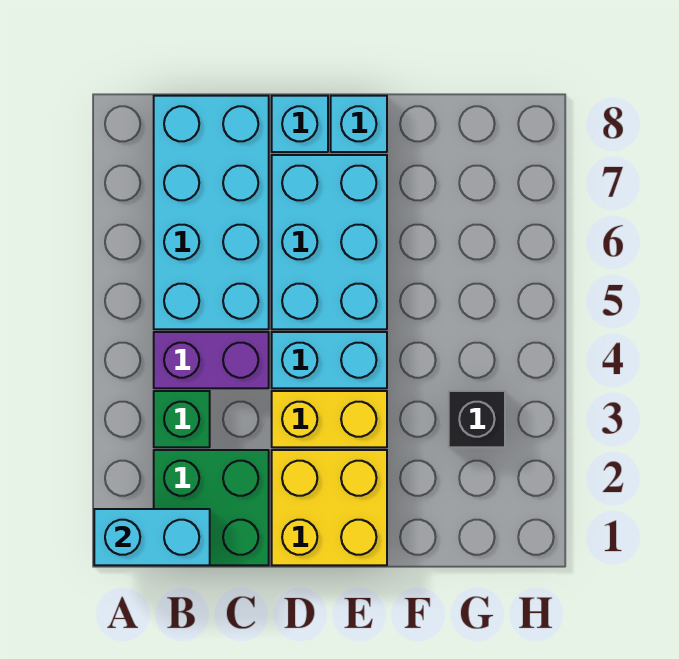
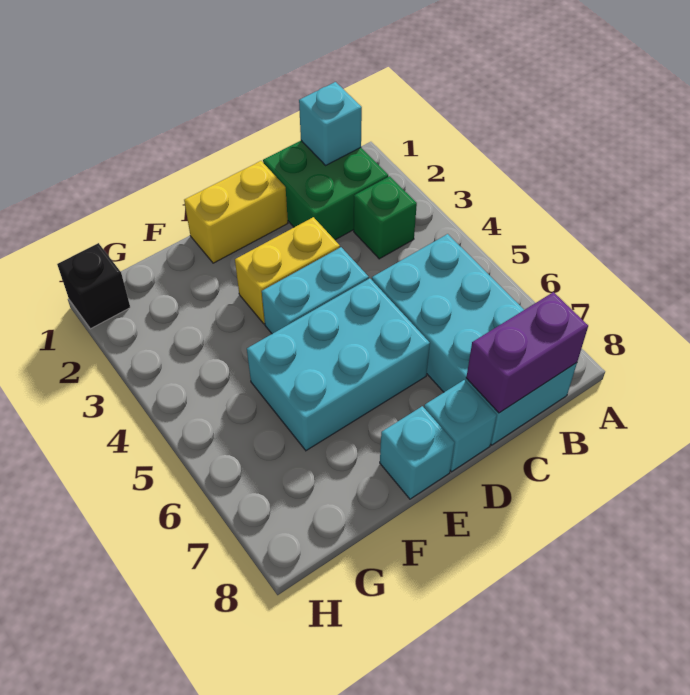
cyan brick A1:B1 level 2 -> cyan brick B1 level 2
purple brick B4:C4 level 1 -> purple brick B8:C8 level 2
yellow brick D1:E2 level 1 -> yellow brick D1:E1 level 1
cyan brick D5:E7 level 1 -> cyan brick D5:F6 level 1
black brick G3 level 1 -> black brick H1 level 1

